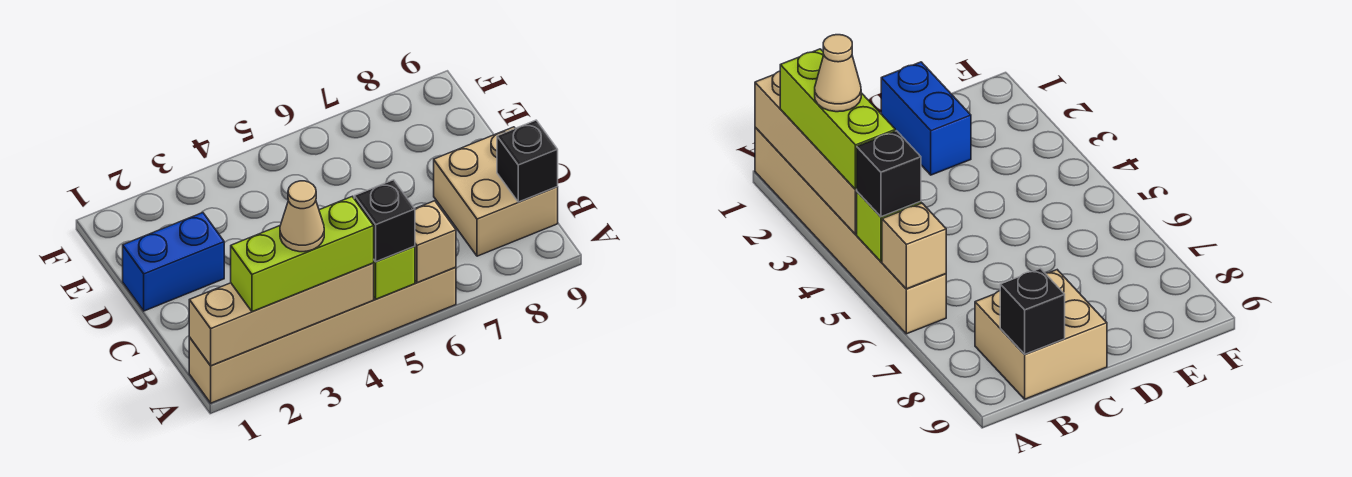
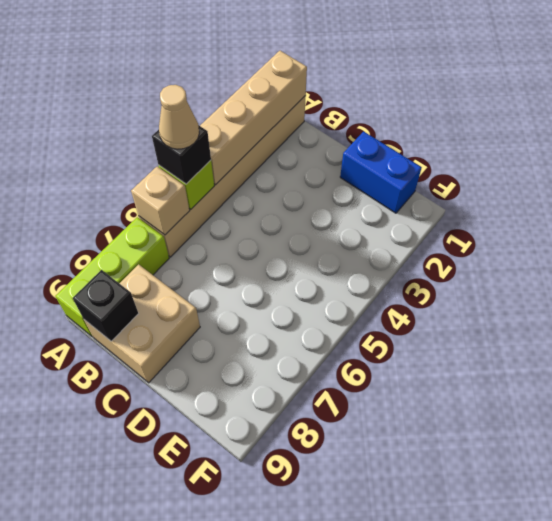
lime brick A2:A4 level 3 -> lime brick A7:A9 level 1
tan cone A3 level 4 -> tan cone A5 level 4
blue brick D1:D2 level 1 -> blue brick D1:E1 level 1

